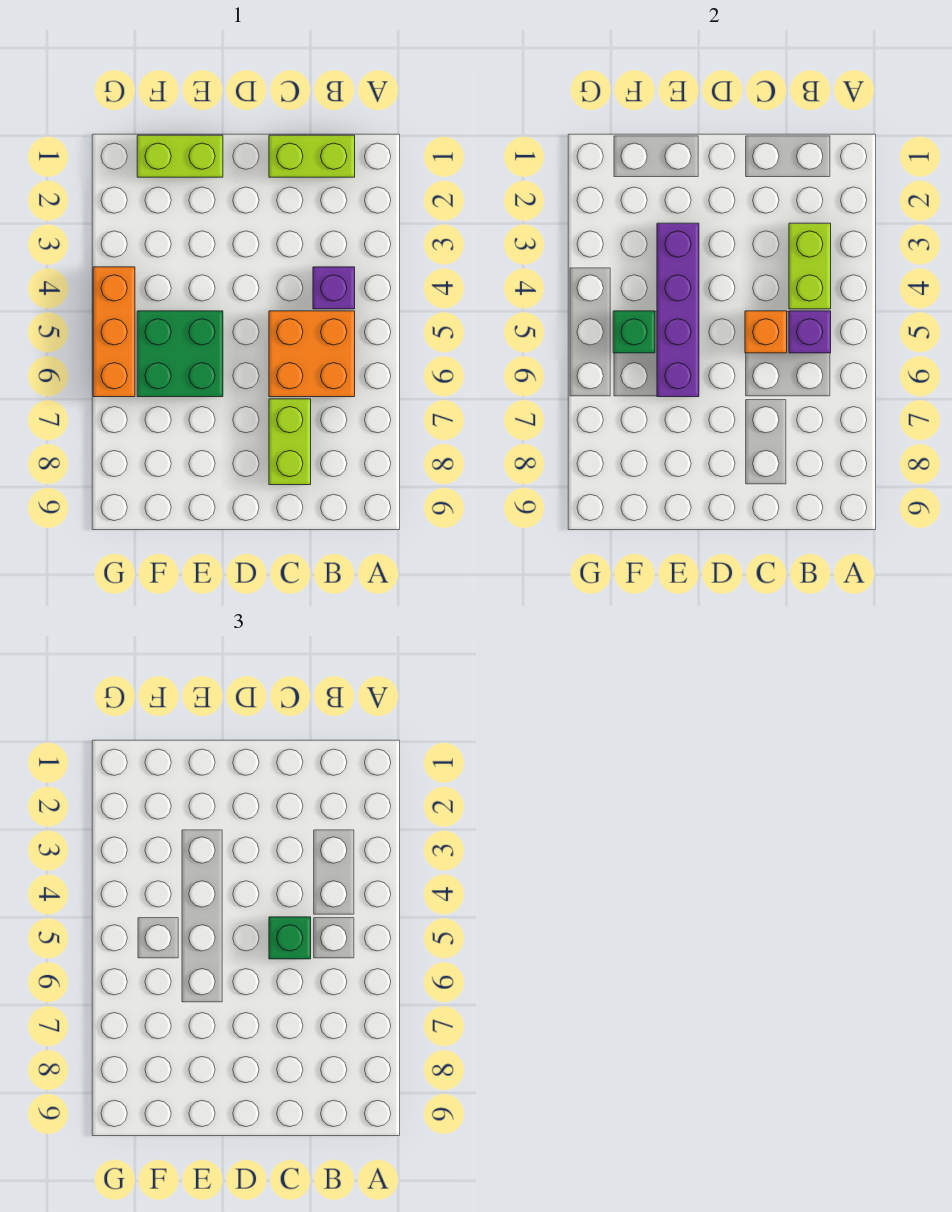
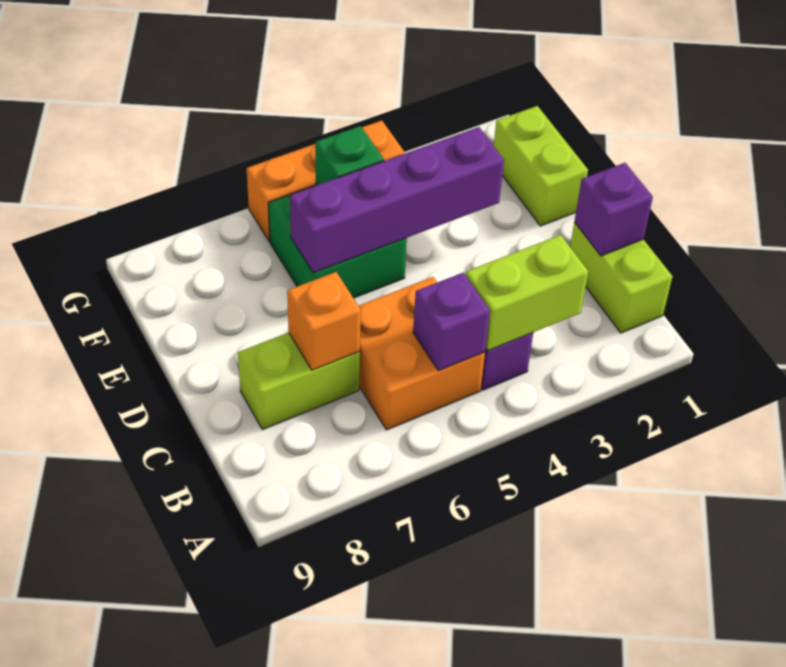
none -> purple brick C1 level 2
orange brick C5 level 2 -> orange brick C7 level 2
green brick C5 level 3 -> none

